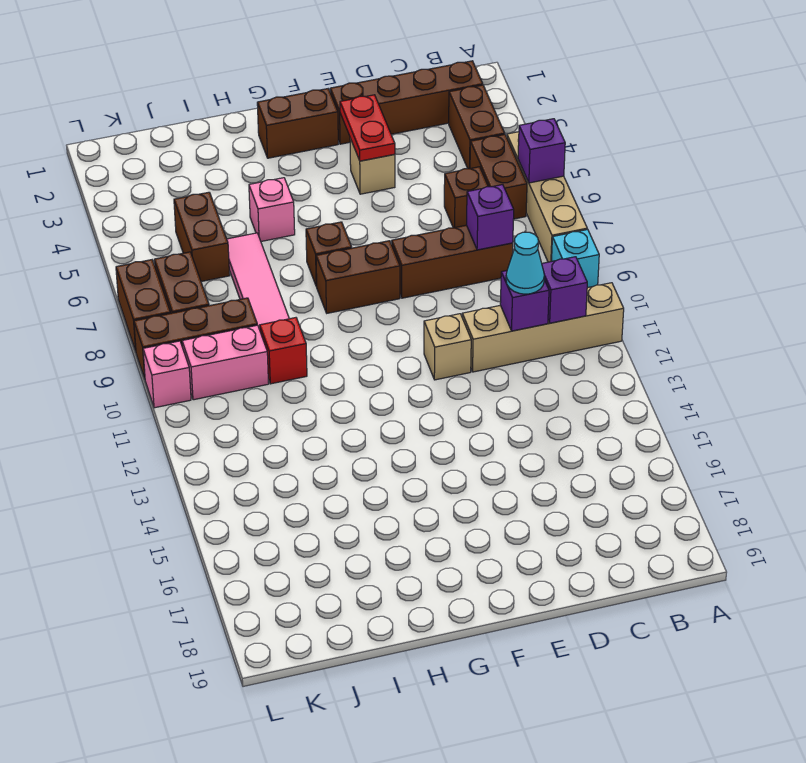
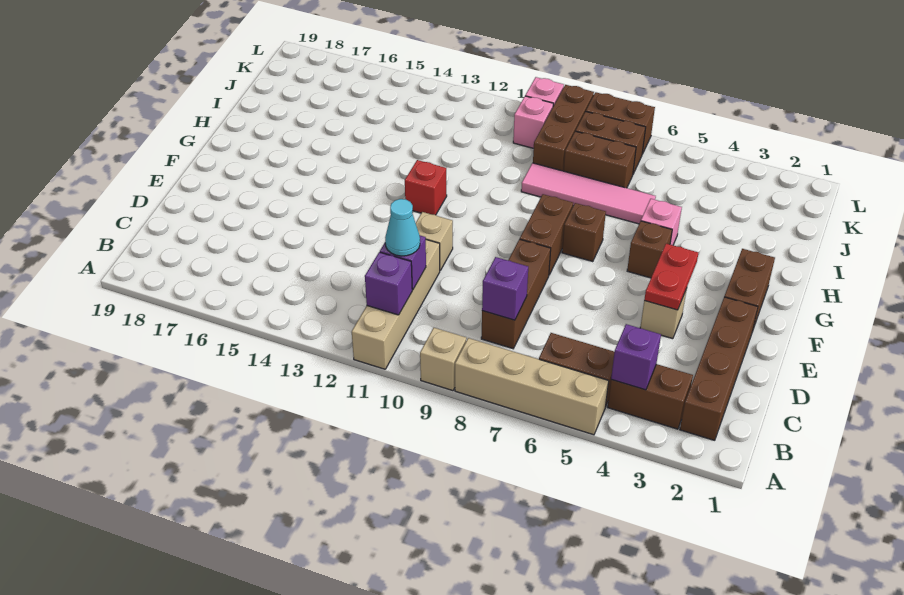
purple brick A6 level 2 -> purple brick B4 level 2
cyan brick A9 level 1 -> tan brick A9 level 1
brown brick C6 level 1 -> brown brick G5 level 1
red plate E3:E4 level 2 -> red plate E4:F4 level 2
red brick I10 level 1 -> red brick G12 level 1
brown brick J5:J6 level 1 -> brown brick J7:J8 level 1
pink brick J10:K10 level 1 -> pink brick K10 level 1

